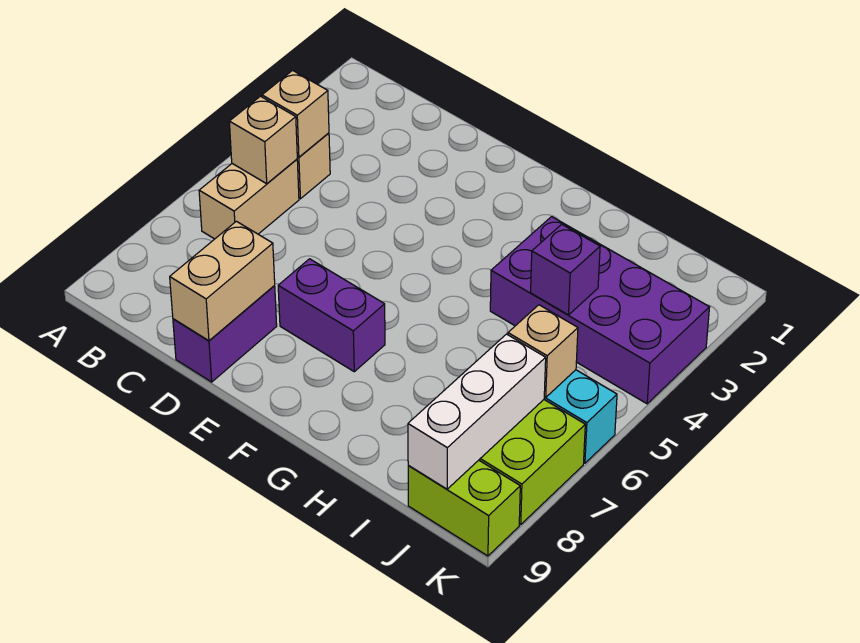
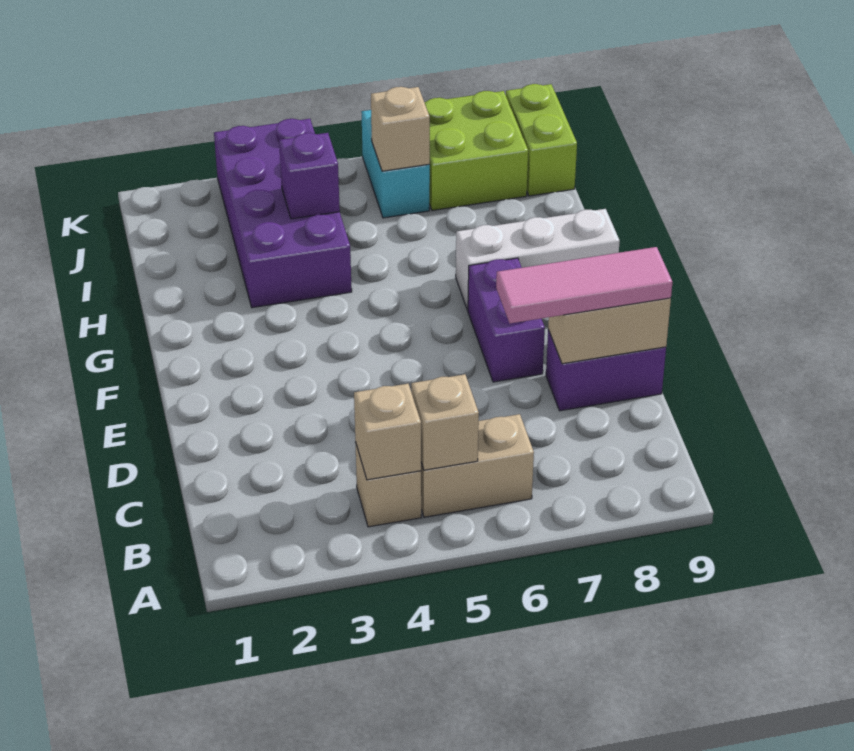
none -> pink tile D7:D9 level 3
white brick J7:J9 level 2 -> white brick G7:G9 level 1

